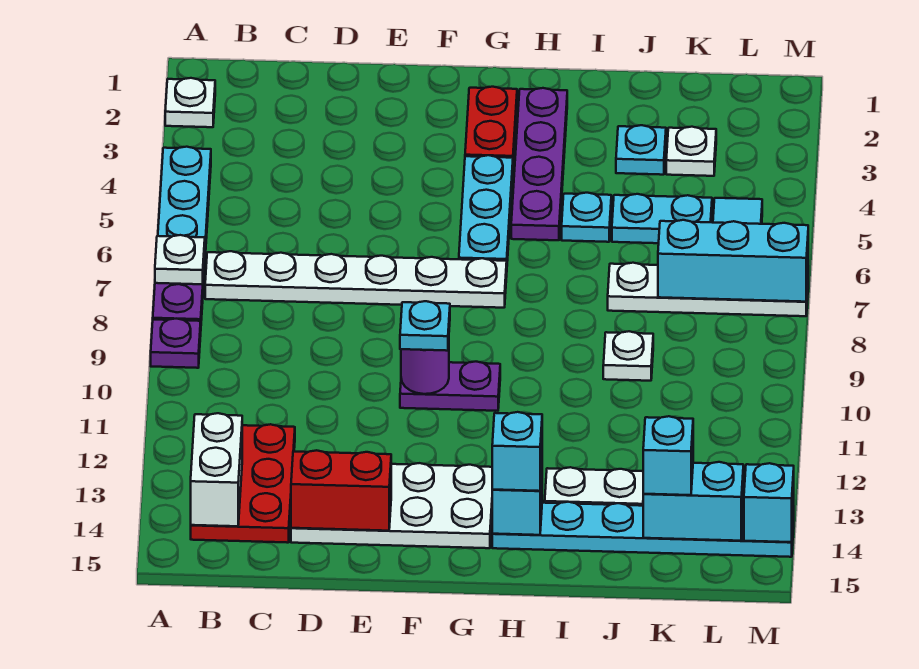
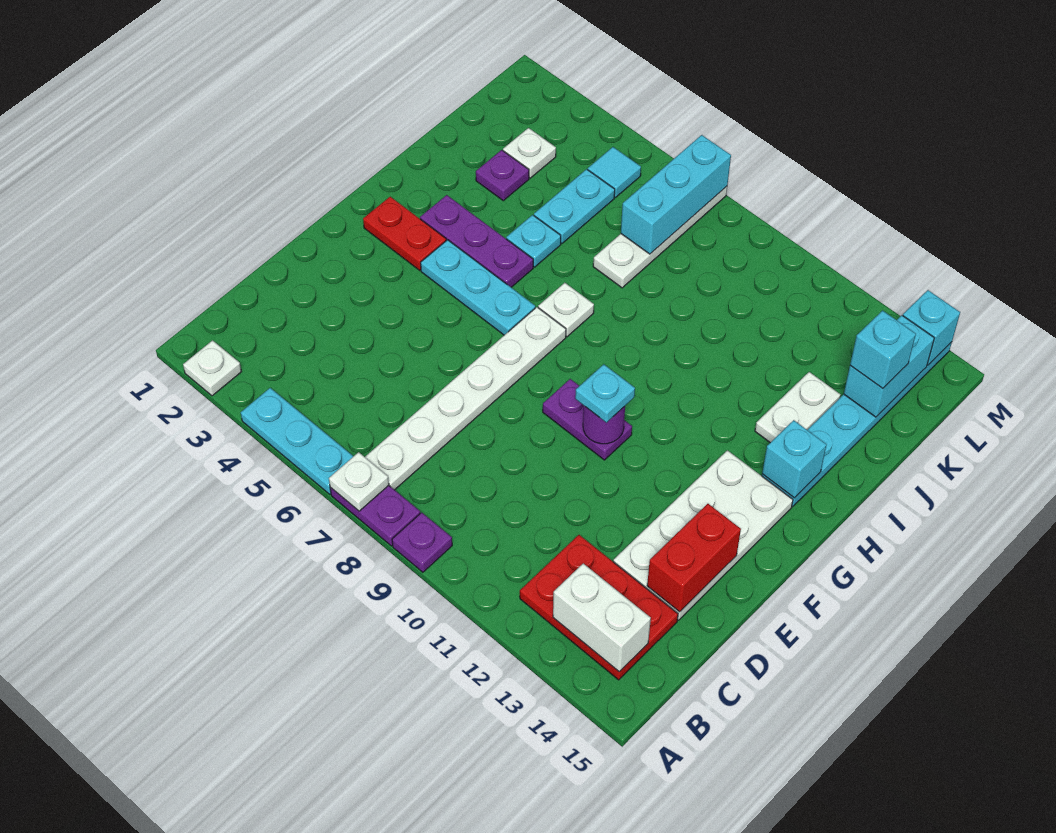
purple plate F10:G10 level 1 -> purple plate F9:F10 level 1
purple plate H2:H5 level 1 -> purple plate H3:H5 level 1
cyan brick H14 level 3 -> none
cyan plate J3 level 1 -> purple plate J3 level 1
white plate J9 level 1 -> white plate H7 level 1

